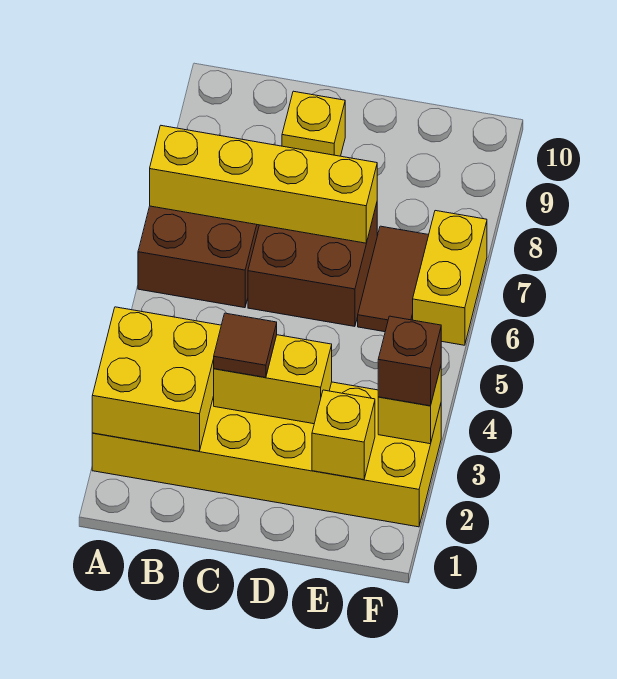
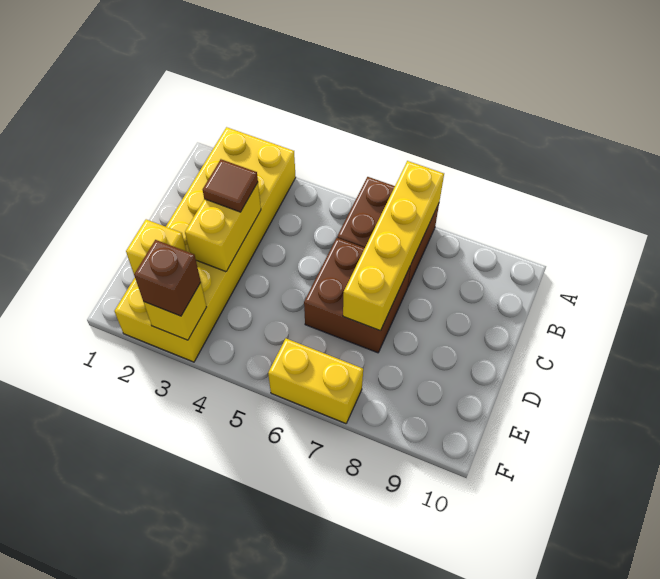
yellow brick A2:B3 level 2 -> none
yellow brick C9 level 1 -> none
brown tile E6:E7 level 1 -> none

